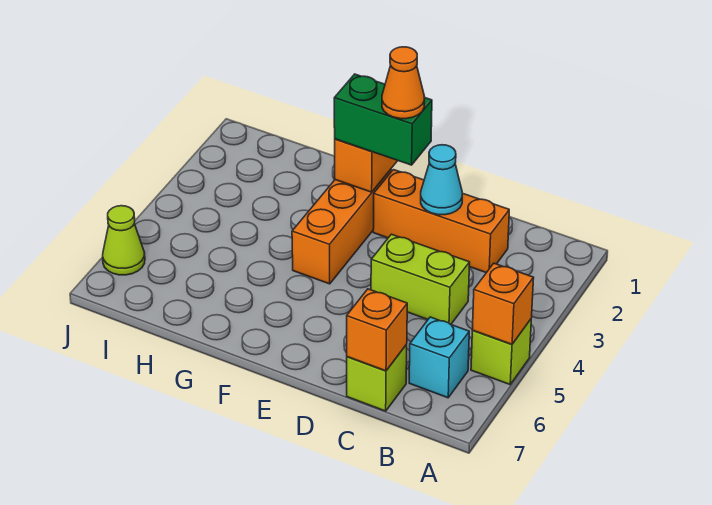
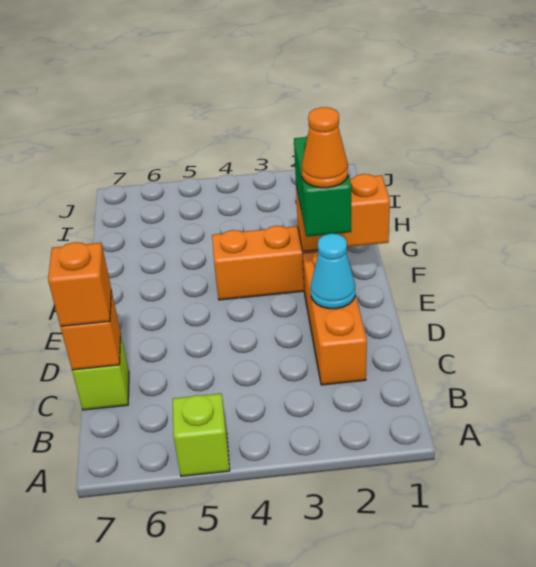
orange brick A5 level 2 -> orange brick C7 level 3
cyan brick B6 level 1 -> none
lime brick C4:D4 level 1 -> none
lime cone J6 level 1 -> none

